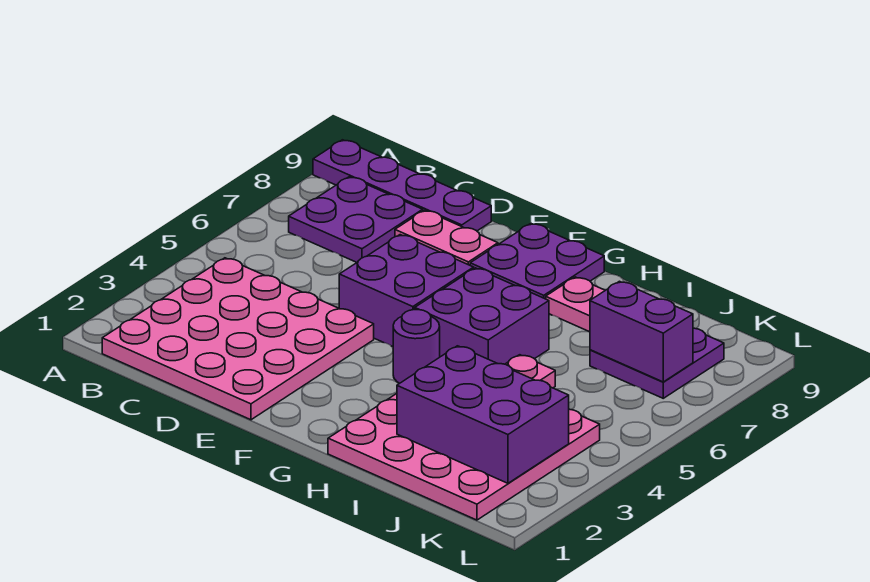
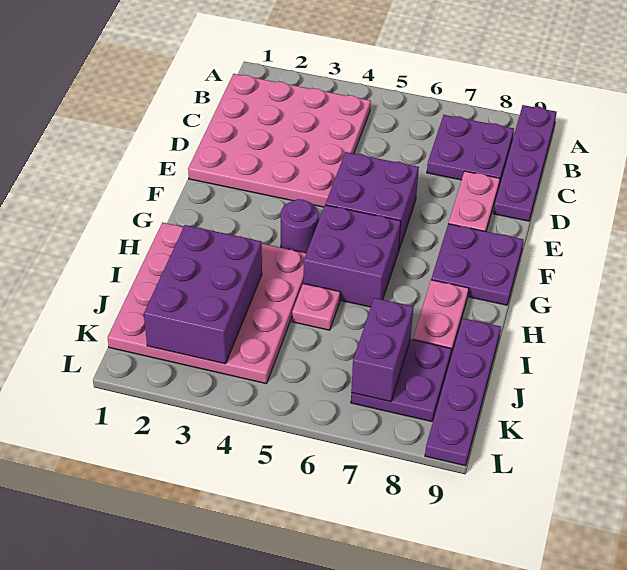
none -> purple plate I9:L9 level 1

